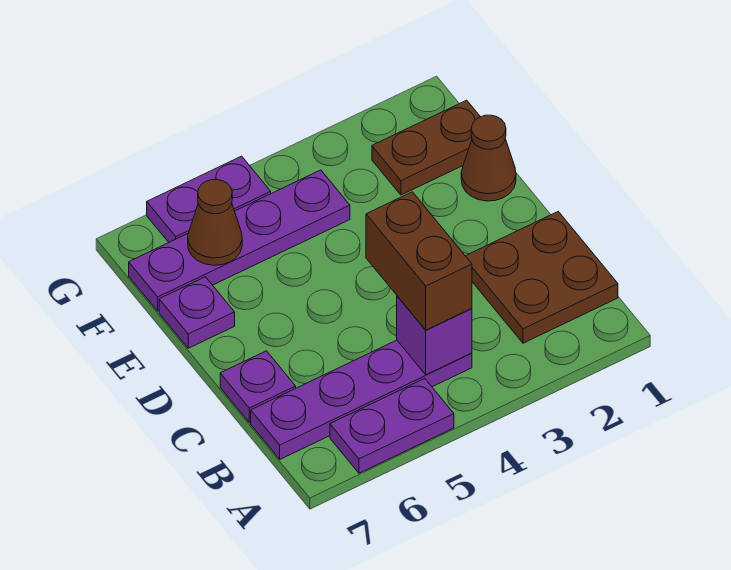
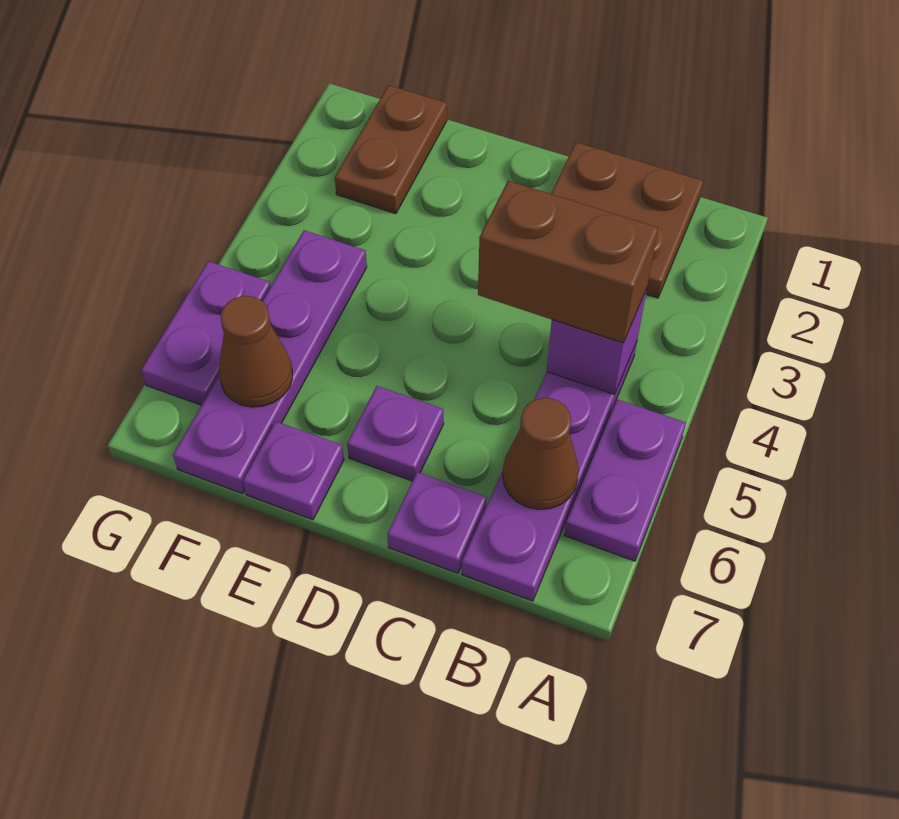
none -> purple plate D6 level 1
brown cone E1 level 1 -> brown cone B6 level 2

